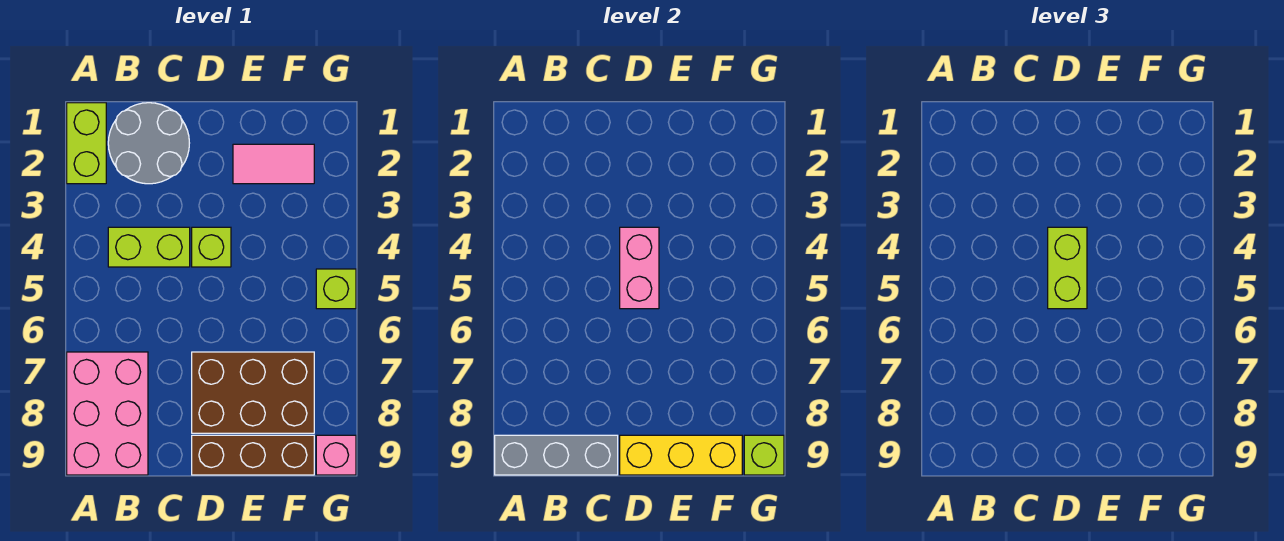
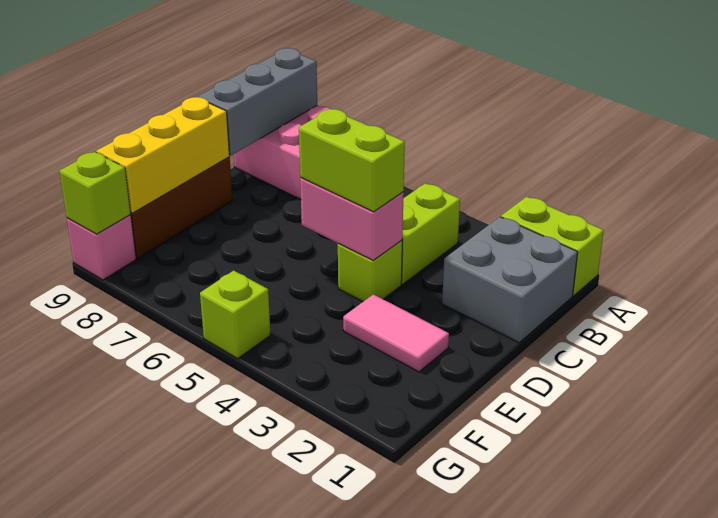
grey round brick B1:C2 level 1 -> grey brick B1:C2 level 1
brown brick D7:F8 level 1 -> none
pink tile E2:F2 level 1 -> pink tile E2:E3 level 1

